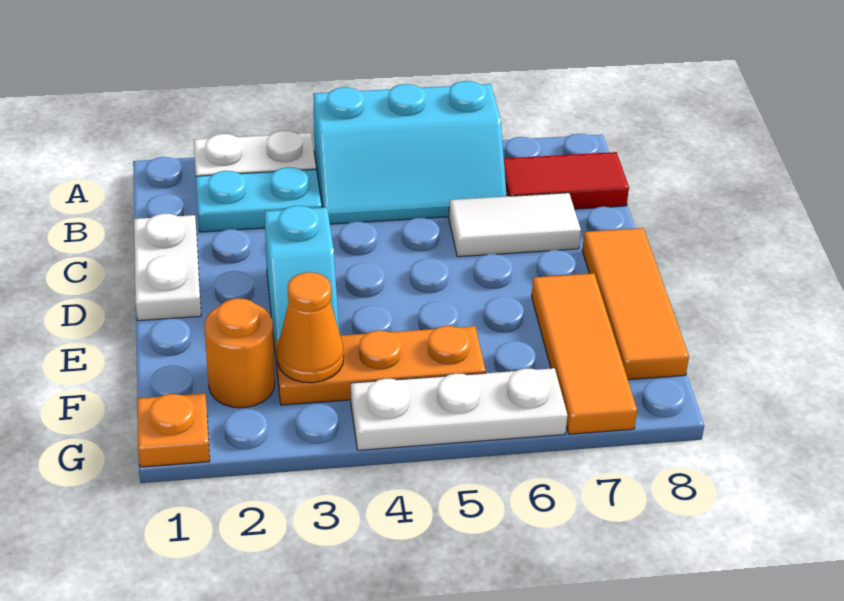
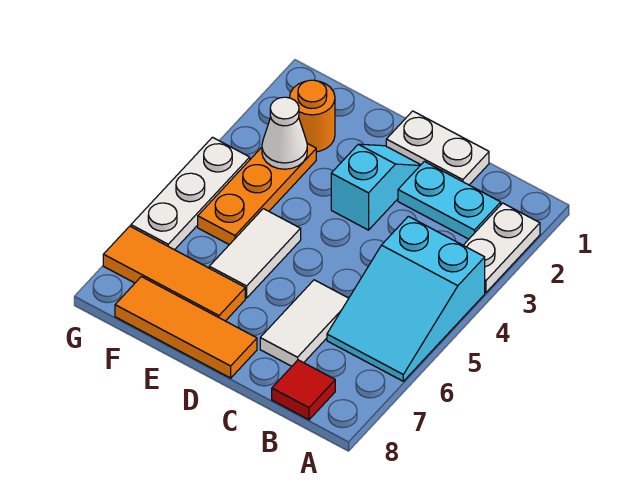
cyan slope A4:B6 level 1 top A -> cyan slope A4:B6 level 1 top 4
cyan plate B2:B3 level 1 -> cyan plate B2:C2 level 1
red tile B7:B8 level 1 -> red tile B8 level 1
cyan slope D3:E3 level 1 top D -> cyan slope D2:D3 level 1 top 3
none -> white tile E5:E6 level 1
orange cone F3 level 2 -> white cone F3 level 2
orange plate G1 level 1 -> none

